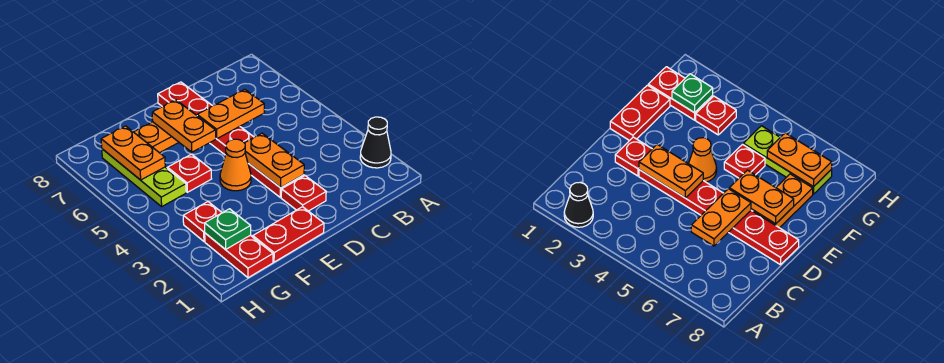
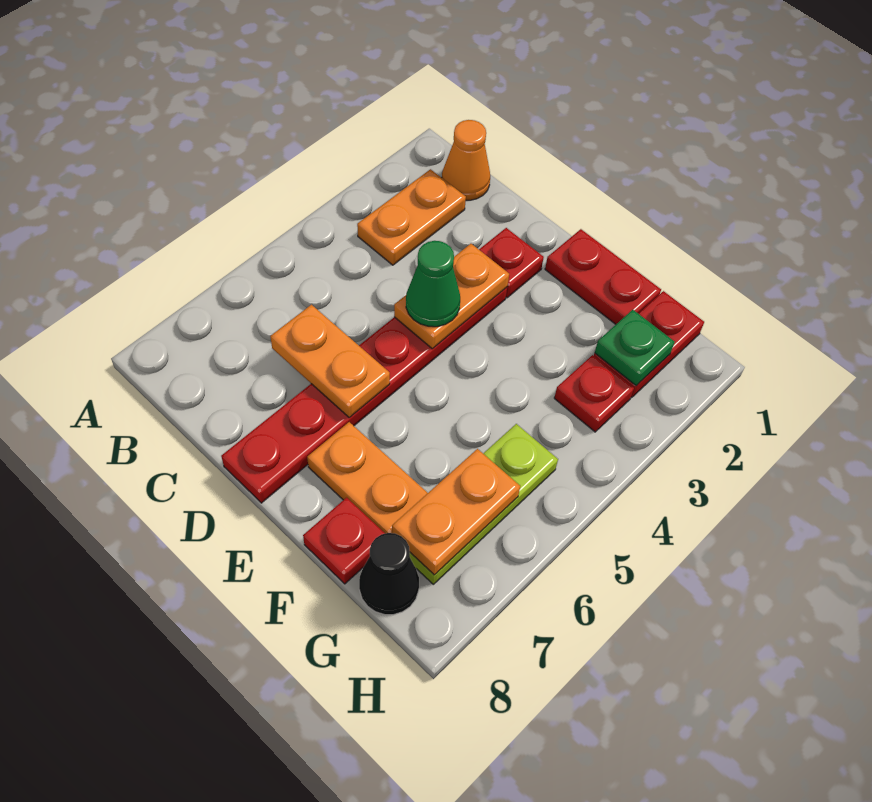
black cone A2 level 1 -> black cone G8 level 1
none -> green cone D4 level 3
orange cone E4 level 1 -> orange cone B1 level 1
orange plate E6:E7 level 2 -> orange plate B2:B3 level 1
red plate F5 level 1 -> red plate F8 level 1

